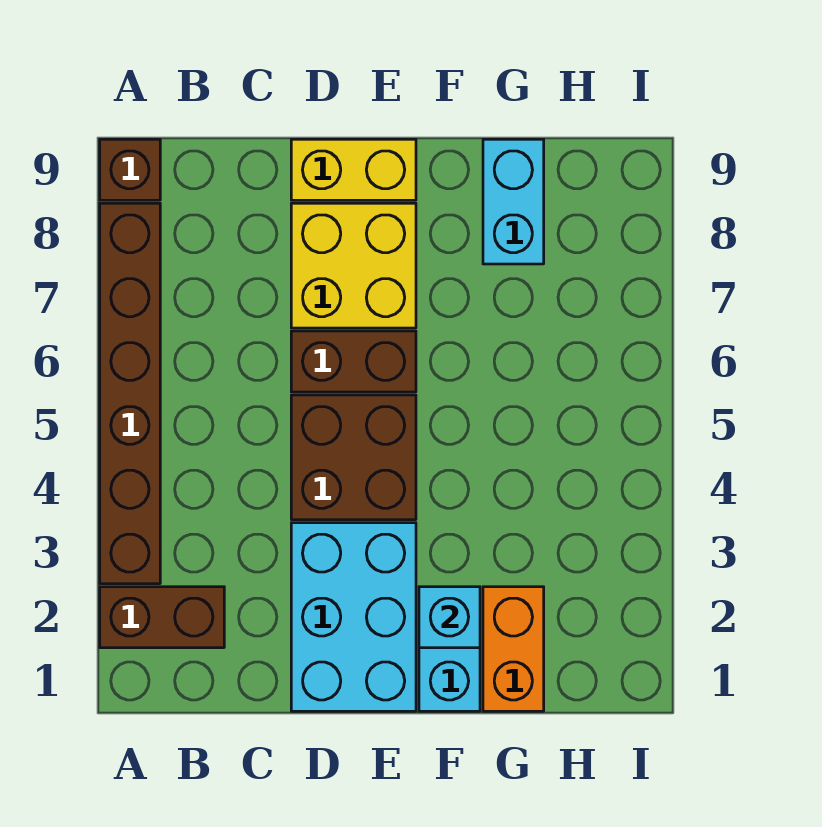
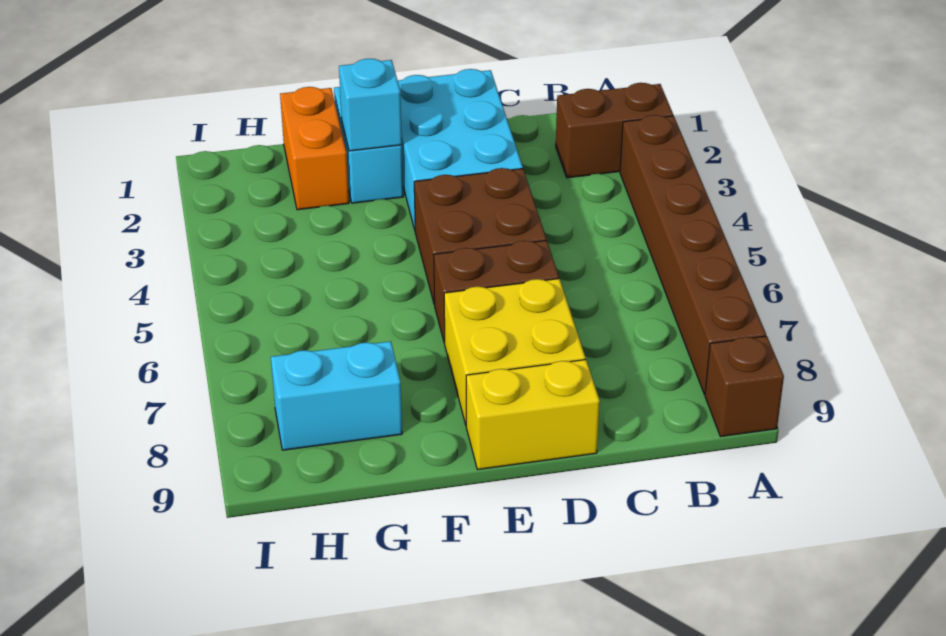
cyan brick G8:G9 level 1 -> cyan brick G8:H8 level 1

